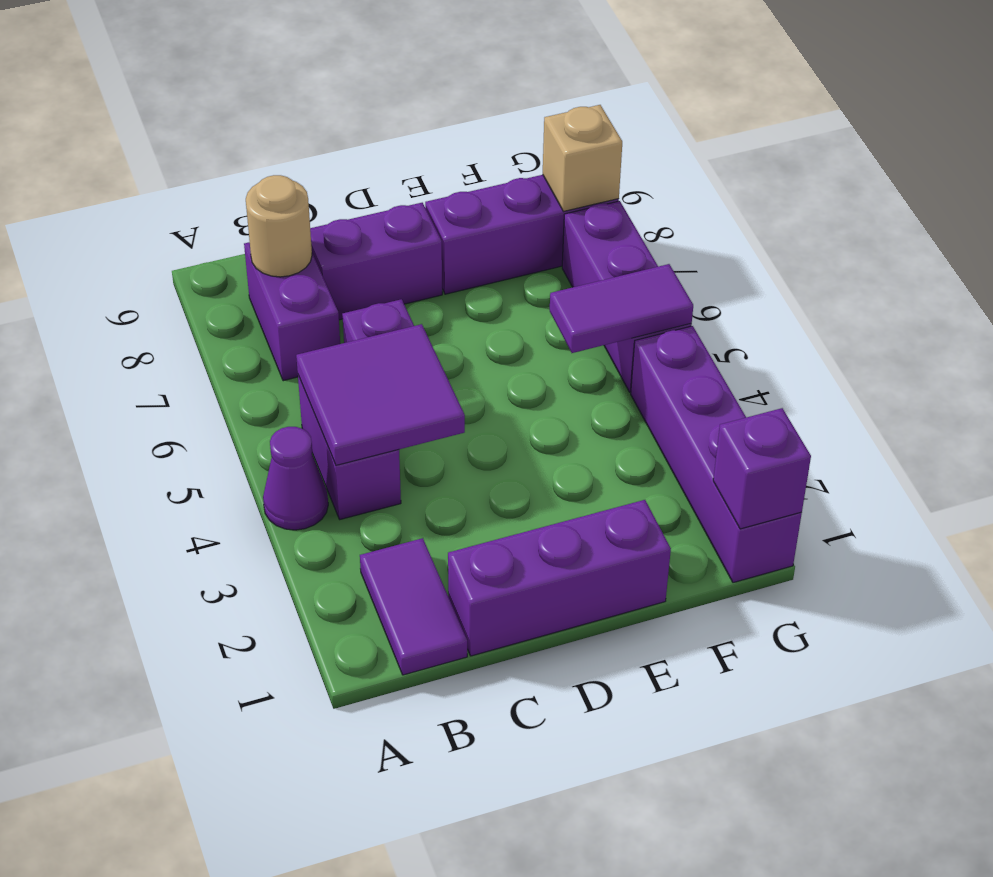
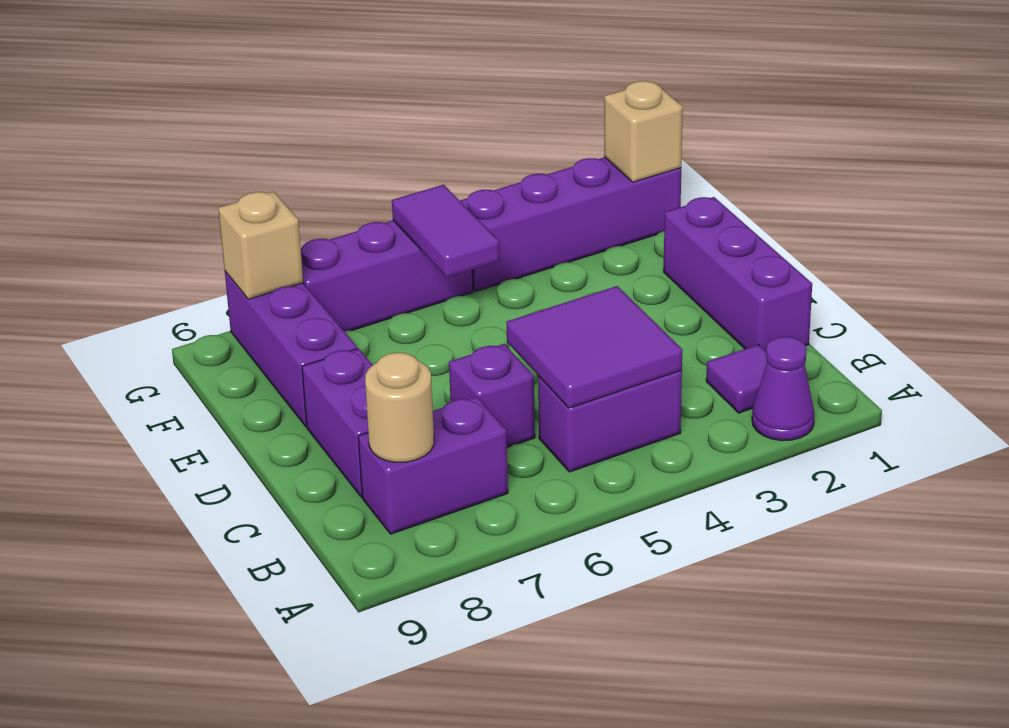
purple cone A4 level 1 -> purple cone A2 level 1
purple tile B1:B2 level 1 -> purple tile B2 level 1
purple brick G1 level 2 -> tan brick G1 level 2

